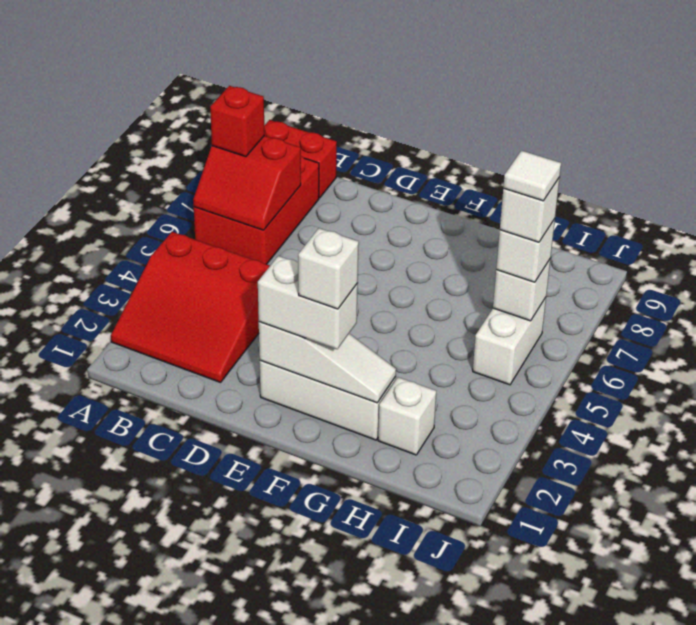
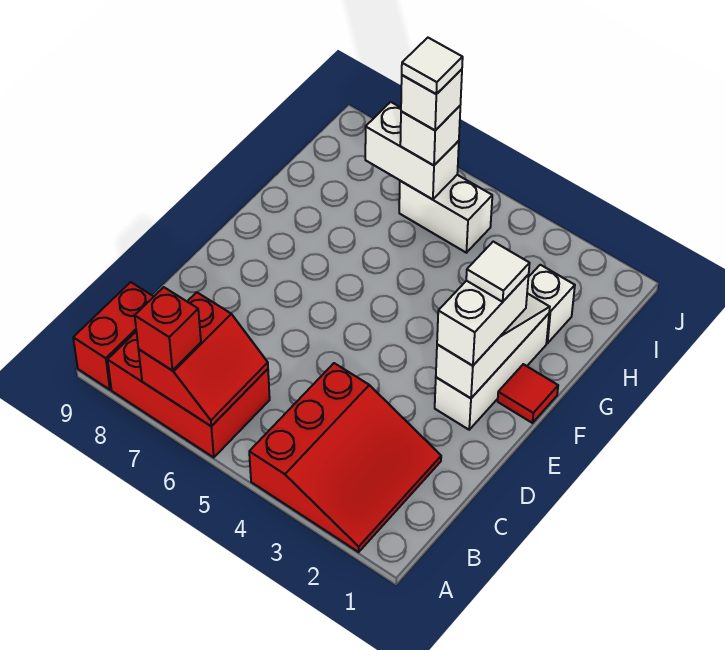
none -> red tile F1 level 1
white brick F2 level 4 -> white tile F2 level 4
white brick I6 level 2 -> white brick I6:I7 level 2

